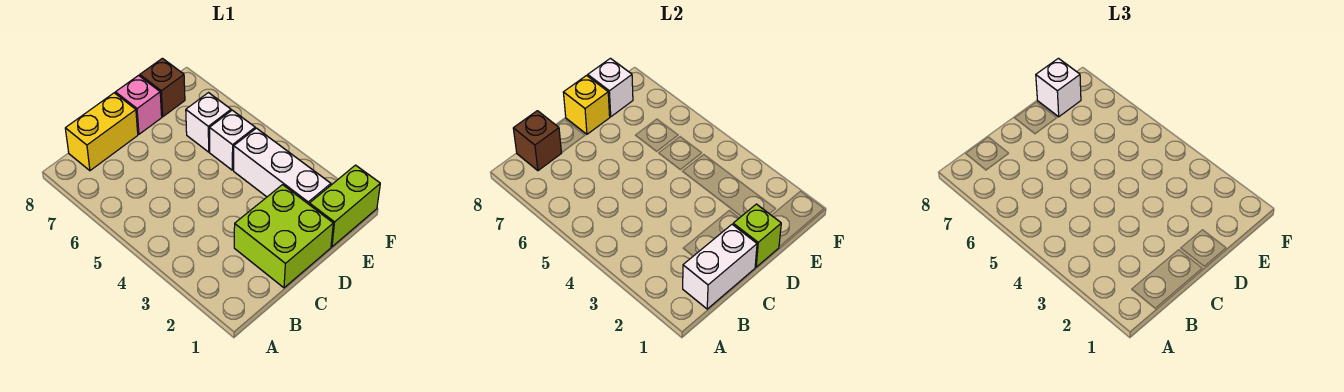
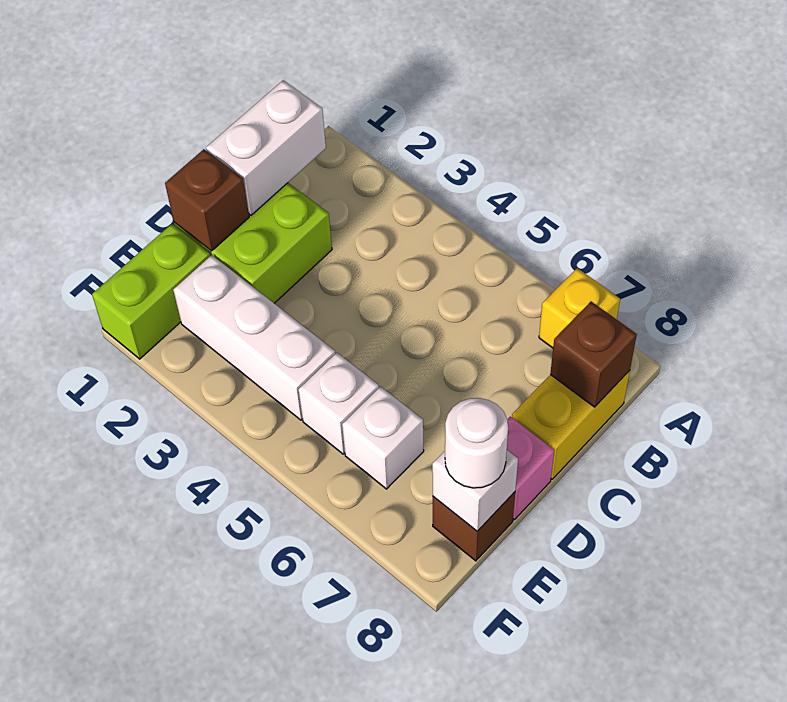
lime brick D1 level 2 -> brown brick D1 level 2
yellow brick D8 level 2 -> yellow brick A7 level 1
white brick E8 level 3 -> white round brick E8 level 3

